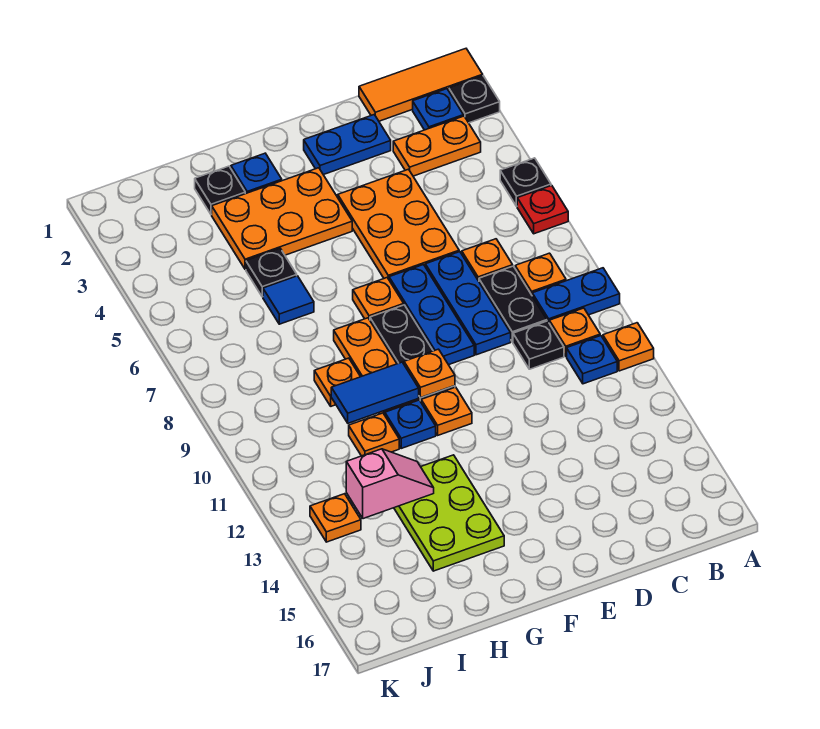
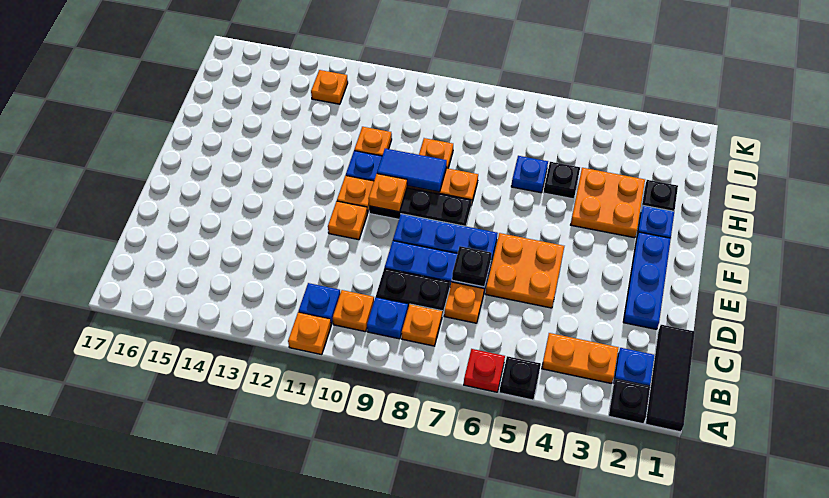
orange tile A1:C1 level 1 -> black tile A1:C1 level 1
blue plate A9:B9 level 1 -> blue plate B9 level 1
orange plate B3:C3 level 1 -> orange plate B3:B4 level 1
black plate C10 level 1 -> black plate D7 level 2
blue plate D2:E2 level 1 -> blue plate D2:F2 level 1
orange plate D4:E6 level 1 -> orange plate D5:E6 level 1
orange plate F3:H4 level 1 -> orange plate G3:H4 level 1
orange plate F7 level 1 -> orange plate E11 level 1
blue tile G10:H10 level 2 -> blue tile G9:G10 level 2
lime plate G13:H15 level 1 -> none
blue tile H6 level 1 -> blue plate H6 level 1
pink slope H13:I13 level 2 top I -> none

